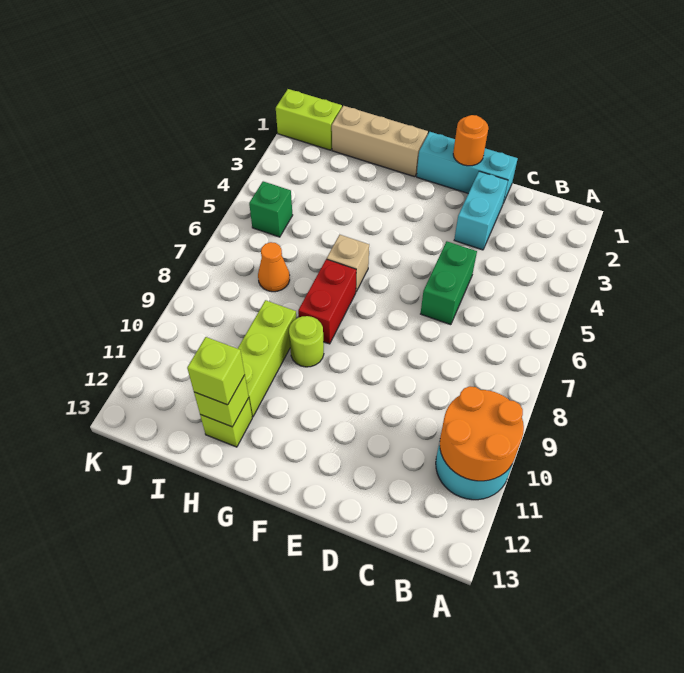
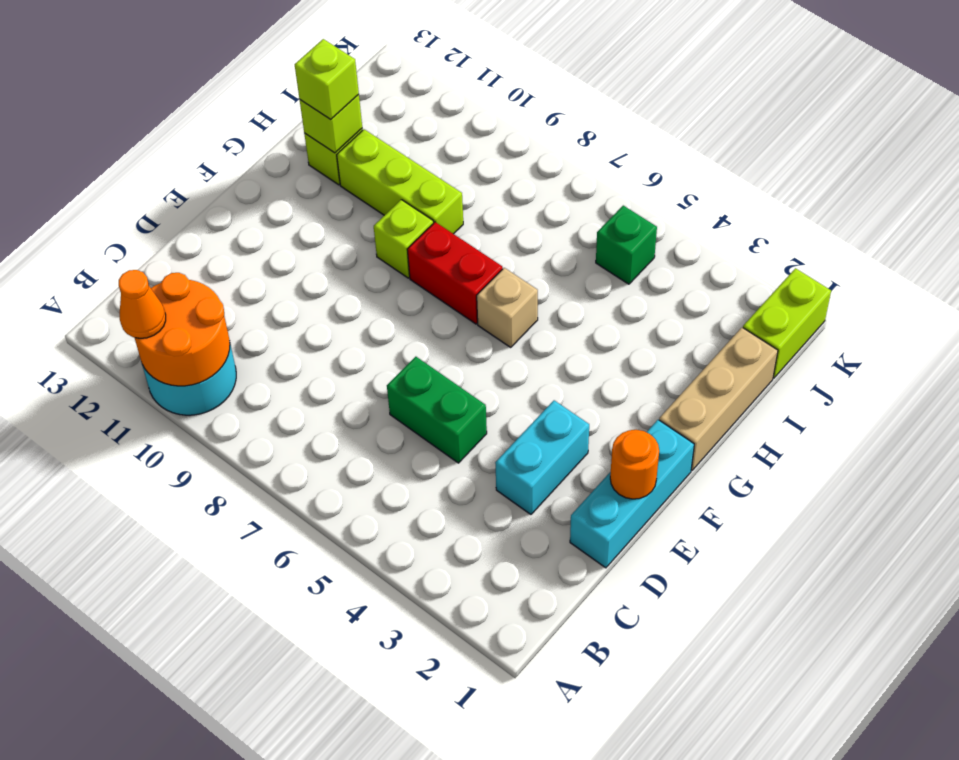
cyan brick D2:D3 level 1 -> cyan brick D3:E3 level 1
lime round brick G9 level 1 -> lime brick G9 level 1
orange cone I7 level 1 -> orange cone A11 level 3

